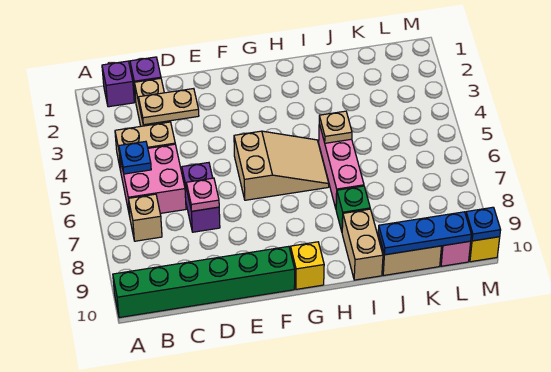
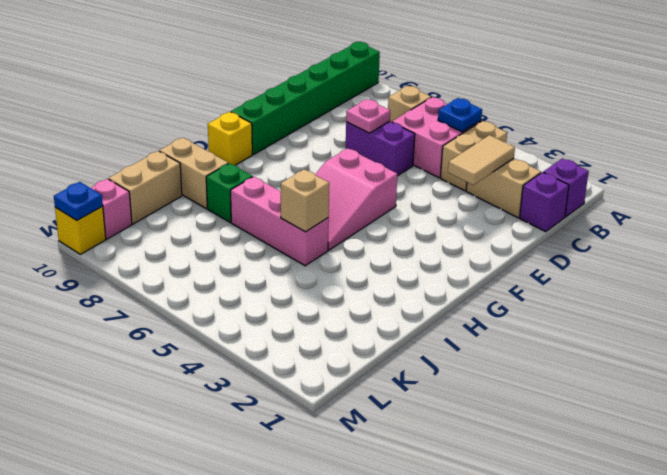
tan plate C3:D3 level 2 -> tan tile C3:D3 level 2
tan slope F5:H6 level 1 top F -> pink slope F5:H6 level 1 top F
tan plate I5 level 2 -> tan brick I5 level 2
blue plate J10:L10 level 2 -> none

